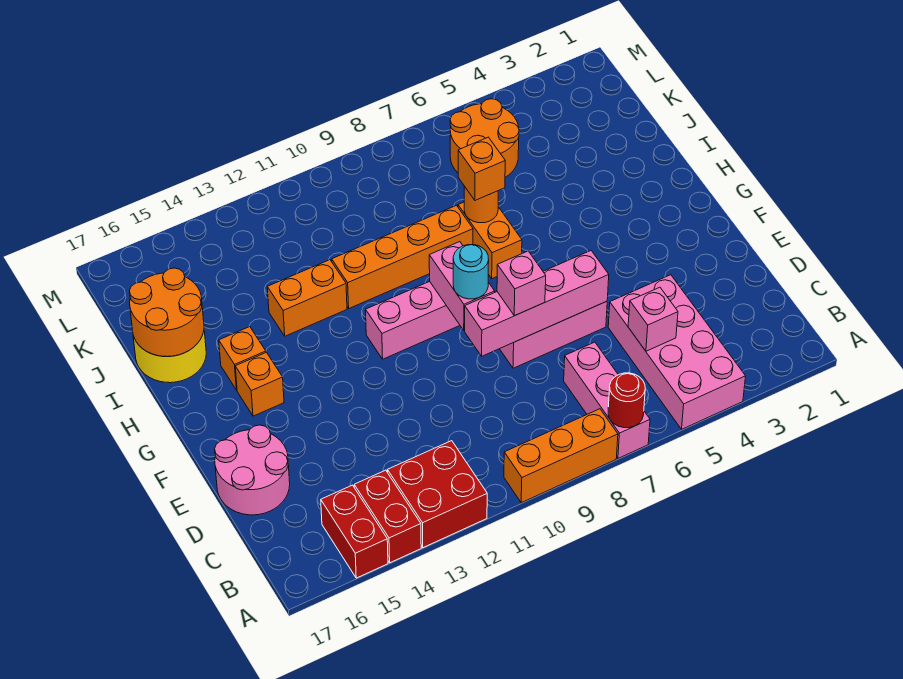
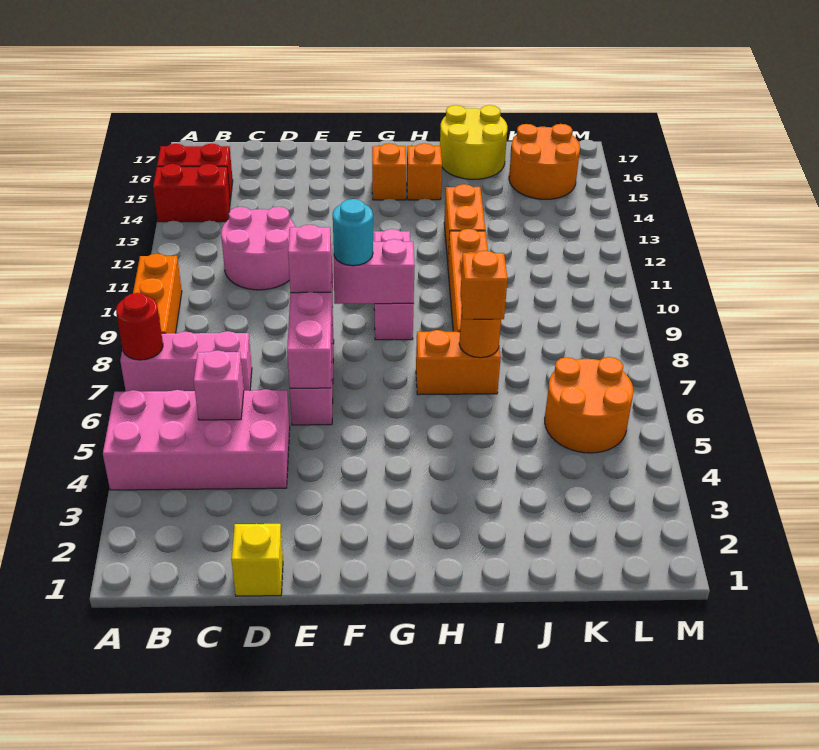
red brick A12:B13 level 1 -> none
none -> yellow brick D1 level 1
pink round brick D16:E17 level 1 -> pink round brick C11:D12 level 1
orange round brick I16:J17 level 2 -> orange round brick K15:L16 level 1

